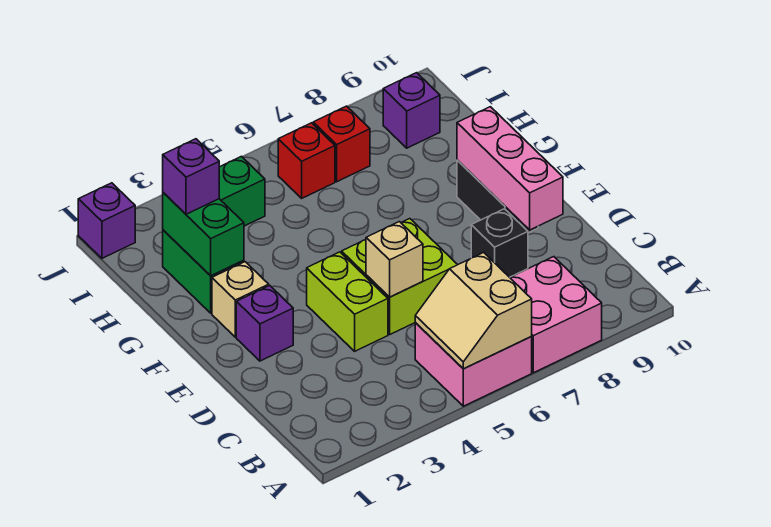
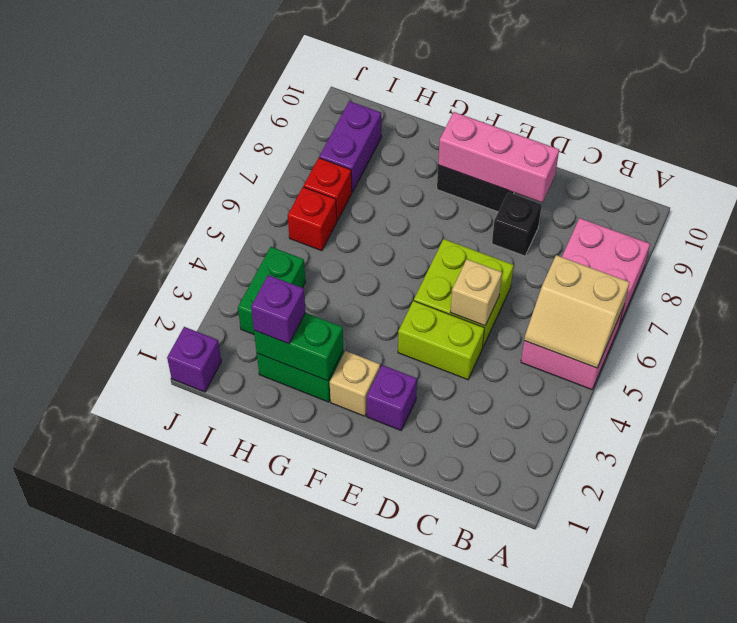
purple brick I9 level 1 -> purple brick I8:I9 level 1

